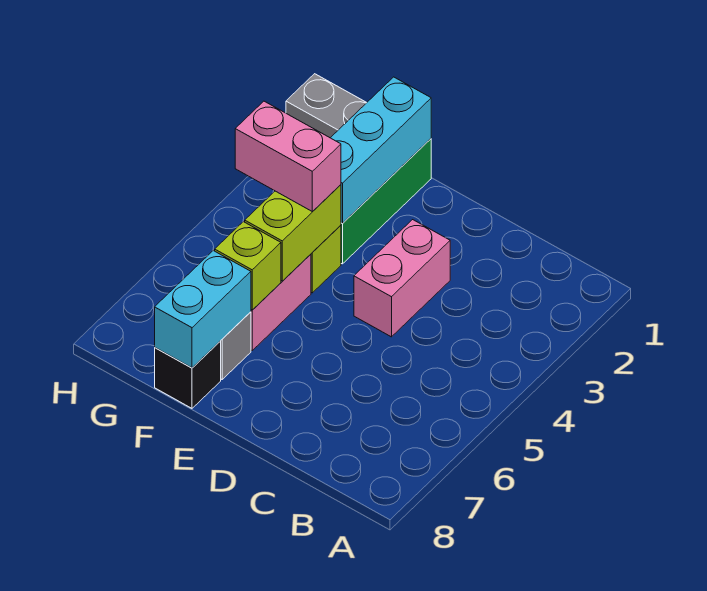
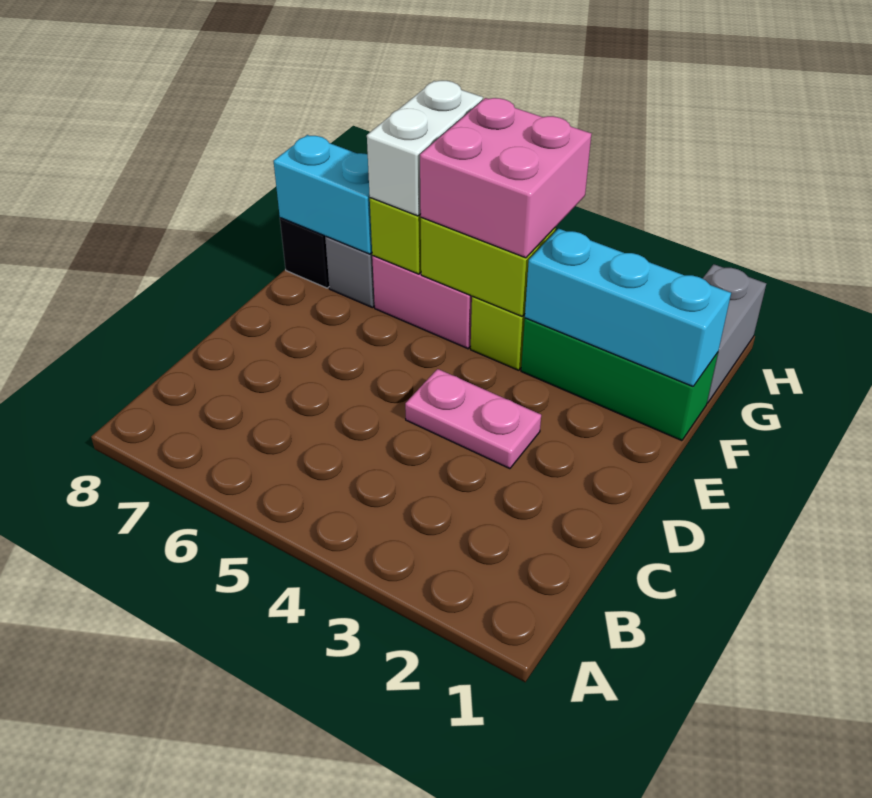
pink brick D3:D4 level 1 -> pink plate D3:D4 level 1
pink brick F4:G4 level 3 -> pink brick F4:G5 level 3
none -> white brick F6:G6 level 3

